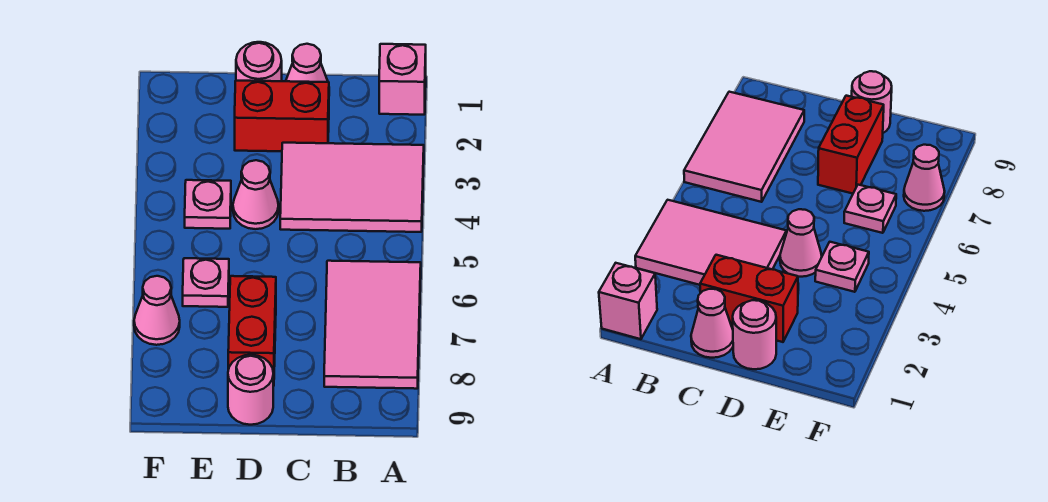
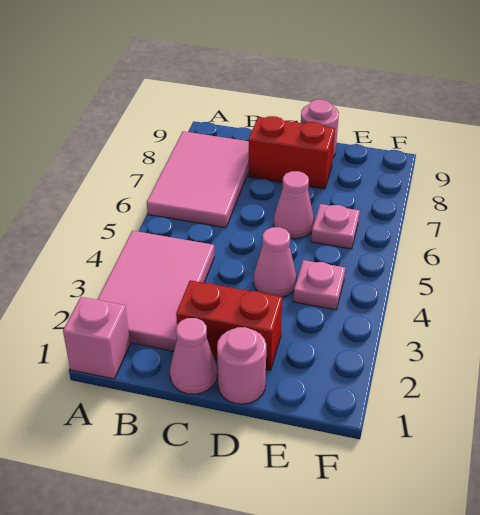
pink tile A3:C4 level 1 -> pink tile A2:B4 level 1
red brick D7:D8 level 1 -> red brick C8:D8 level 1
pink cone F7 level 1 -> pink cone D6 level 1

